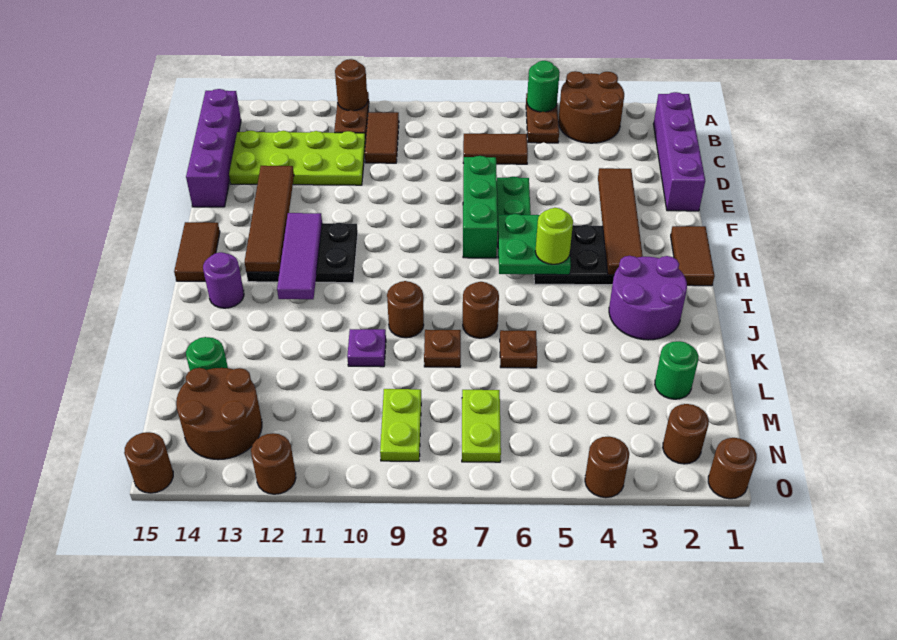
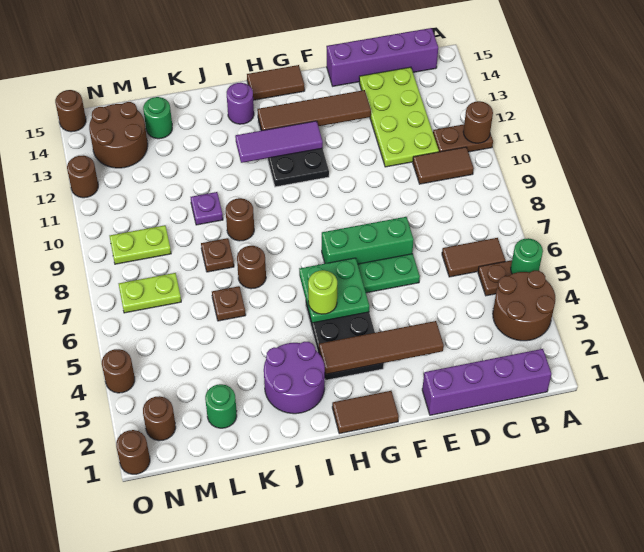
brown tile C6:C7 level 1 -> brown tile B6:C6 level 1

